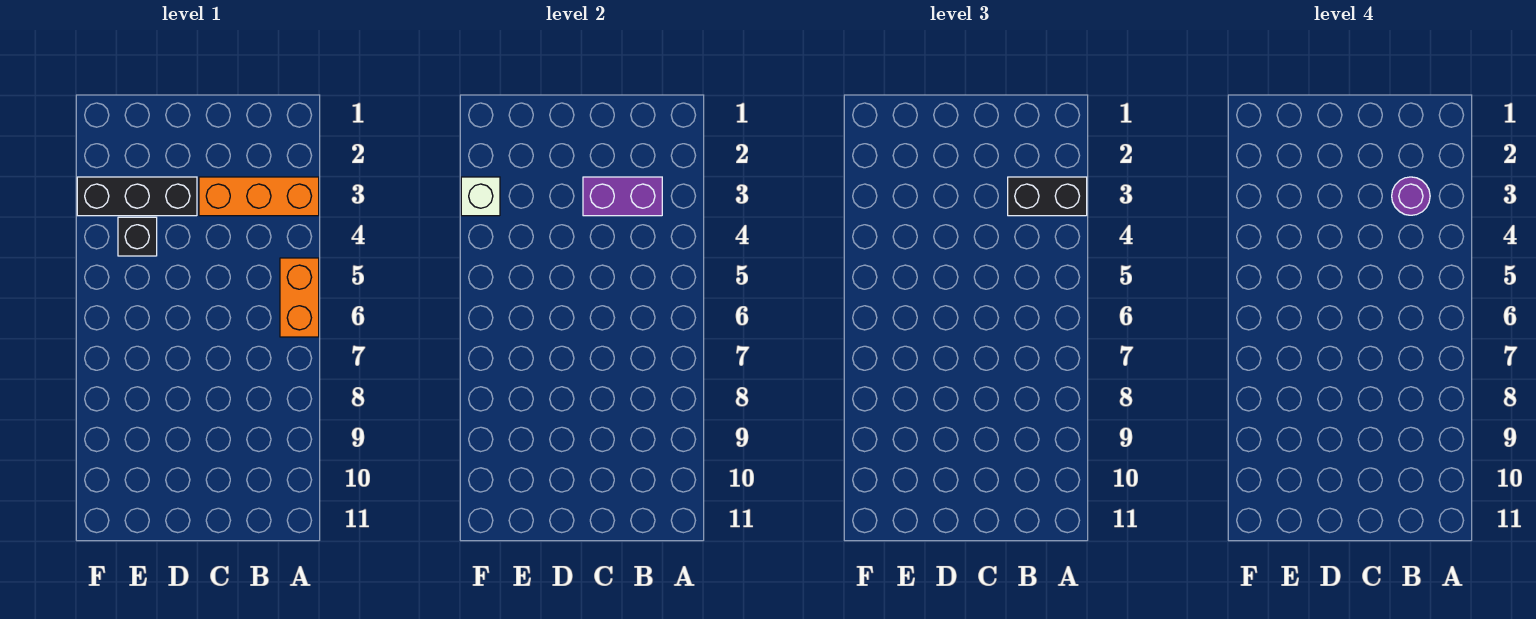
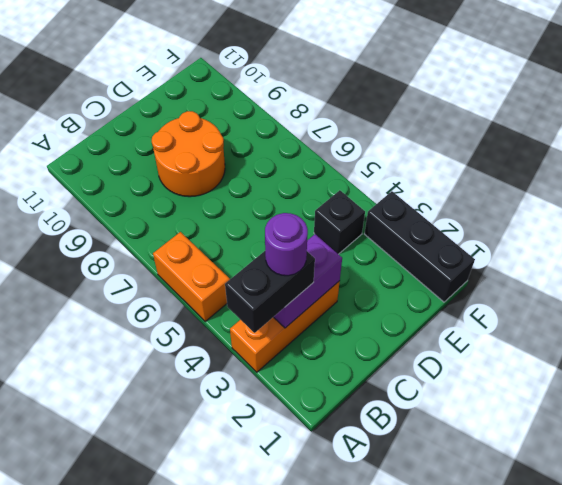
none -> orange round brick C8:D9 level 1
black brick D3:F3 level 1 -> black brick F1:F3 level 1
white brick F3 level 2 -> none

